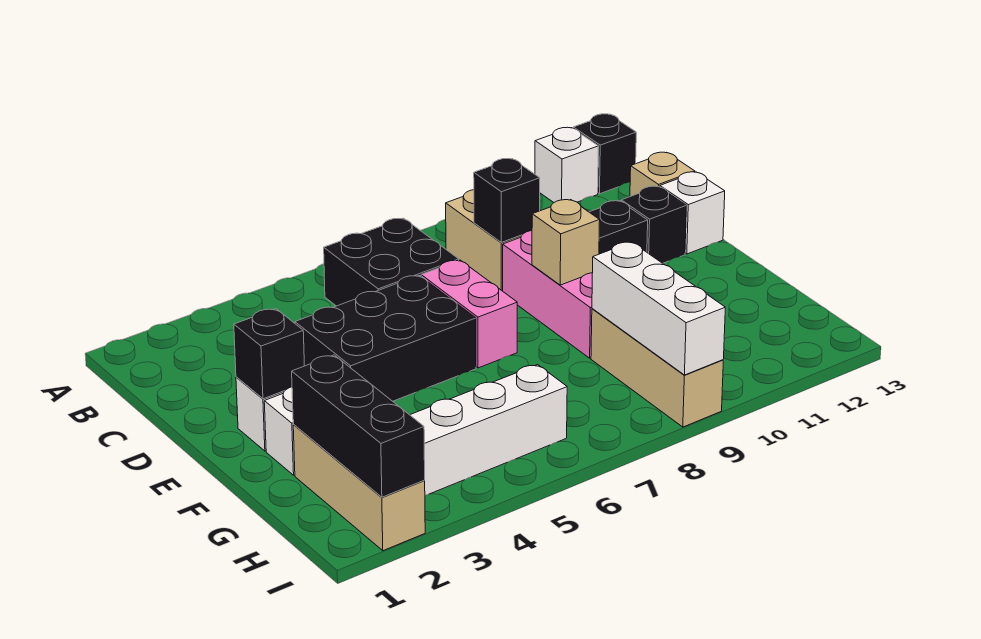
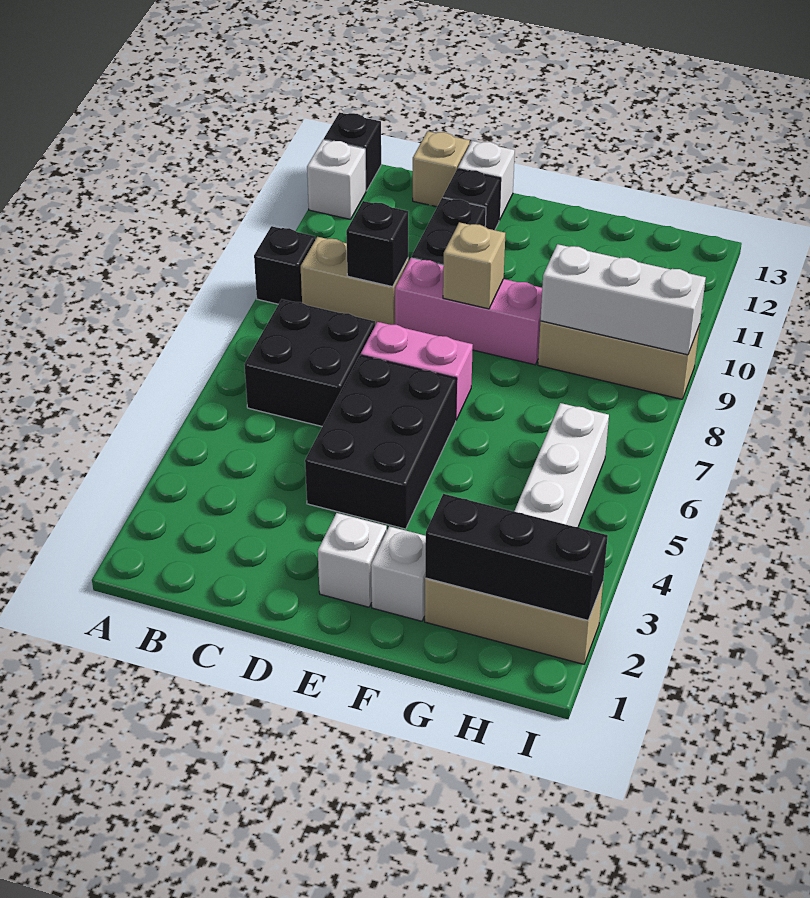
black brick E2 level 2 -> black brick A9 level 1

